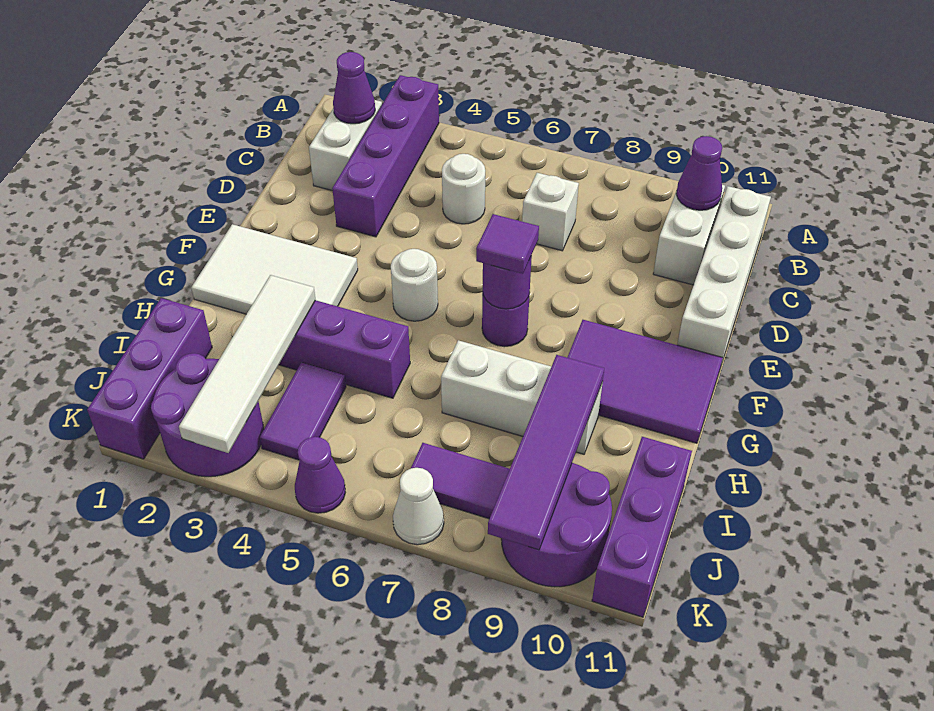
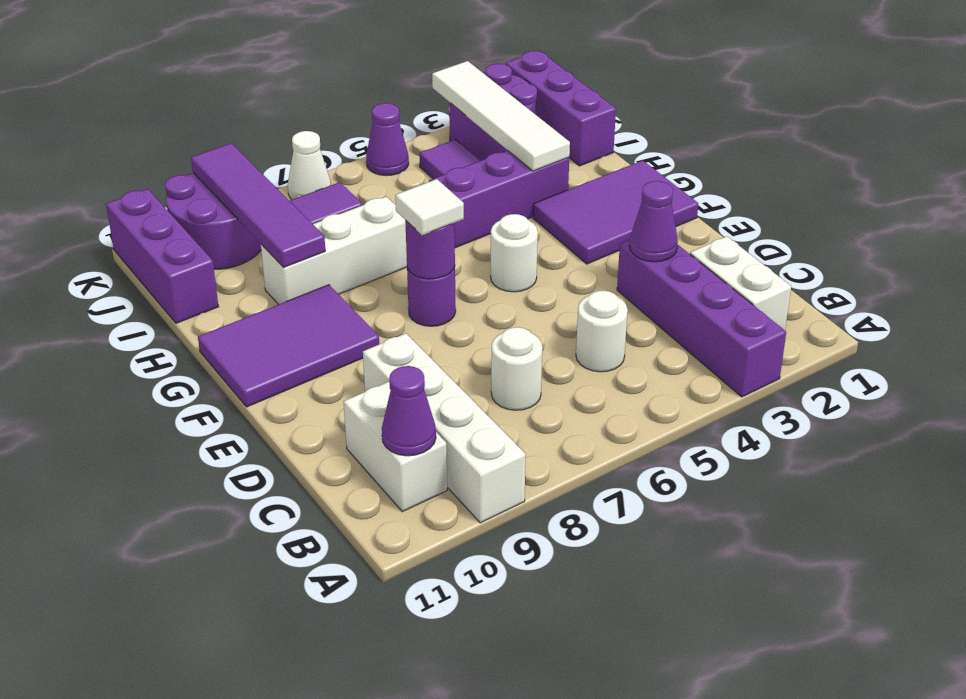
purple cone B2 level 2 -> purple cone D3 level 2
white brick B11:E11 level 1 -> white brick A9:D9 level 1
white brick C7 level 1 -> white round brick C7 level 1
white tile F1:G3 level 1 -> purple tile F1:G3 level 1
purple tile F7 level 3 -> white tile F7 level 3

